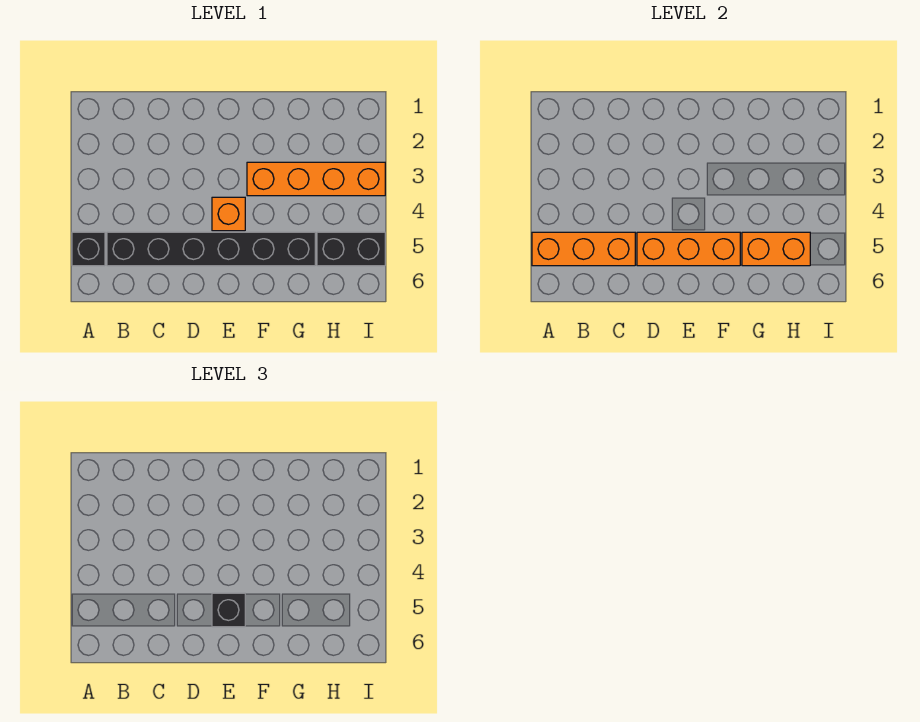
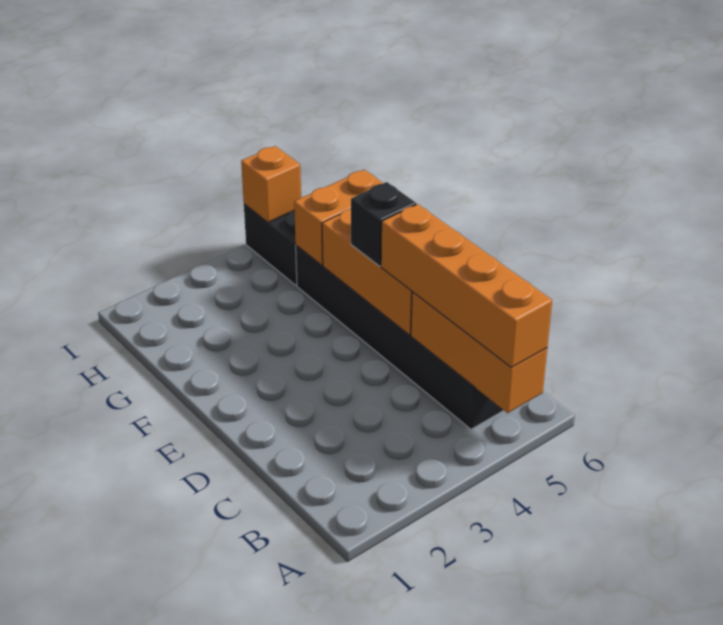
black brick A5 level 1 -> none
orange brick E4 level 1 -> orange brick I5 level 2
orange brick F3:I3 level 1 -> orange brick A5:D5 level 3
orange brick G5:H5 level 2 -> orange brick G5:G6 level 2

